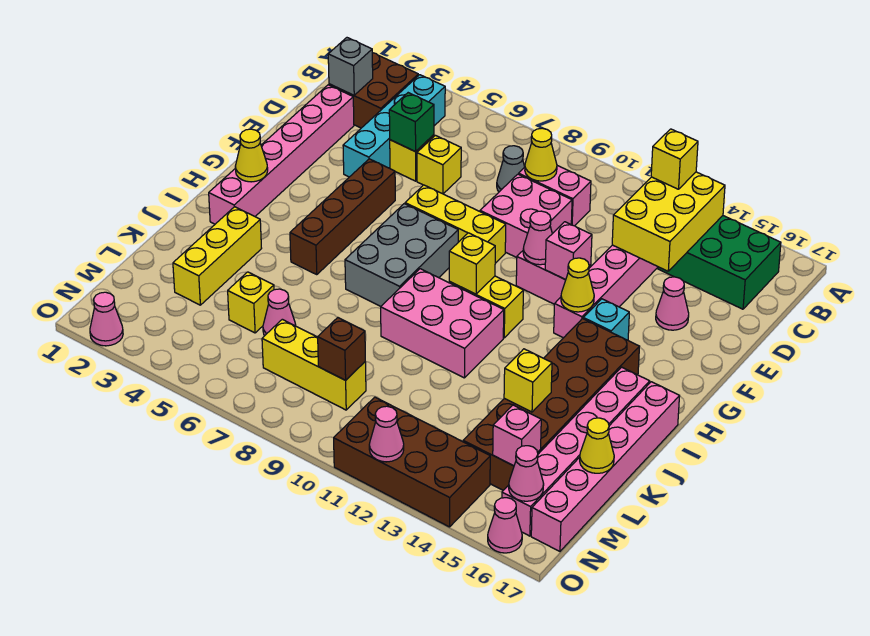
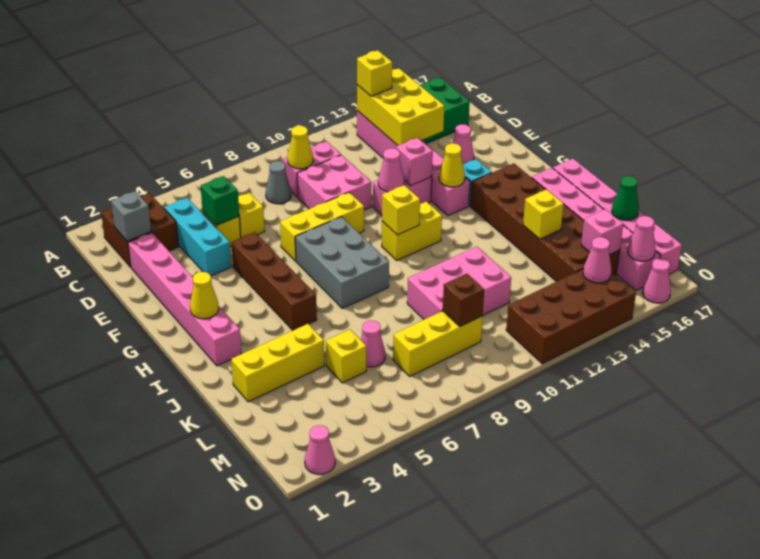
cyan brick B4:E4 level 1 -> cyan brick C4:E4 level 1
pink brick I9:J11 level 1 -> pink brick K9:L11 level 1
yellow brick J3:L3 level 1 -> yellow brick K2:K4 level 1
yellow cone L17 level 2 -> green cone L17 level 2
pink cone O12 level 2 -> pink cone N14 level 2

